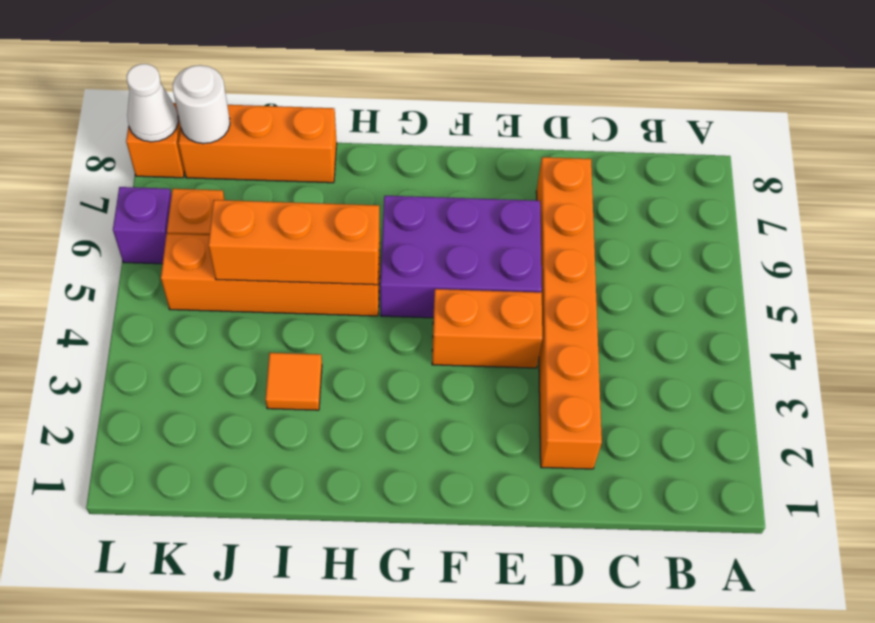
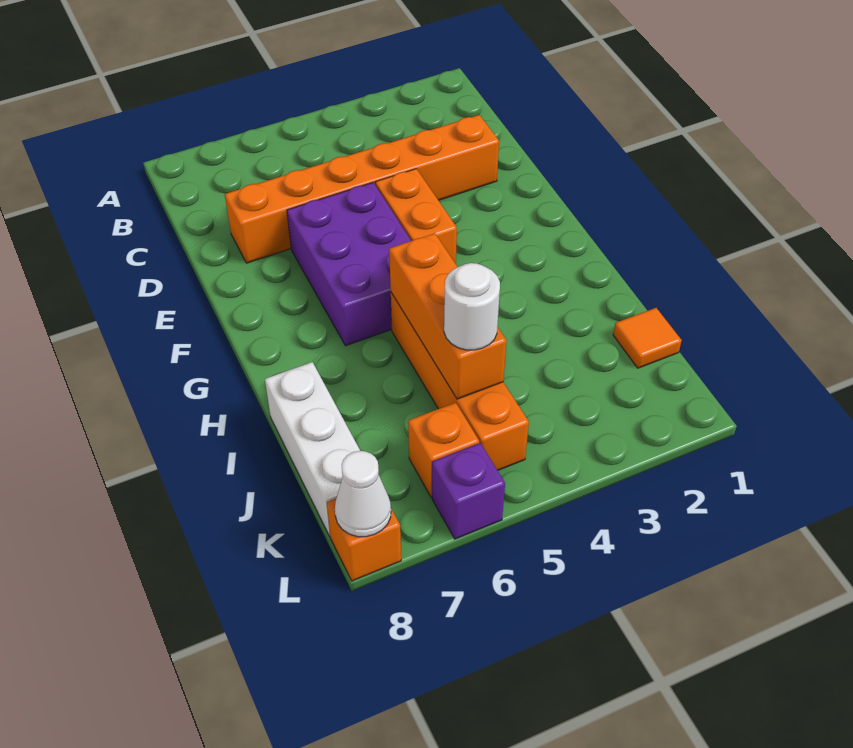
orange tile I3 level 1 -> orange tile J1 level 1
orange brick I8:K8 level 1 -> white brick I8:K8 level 1
white round brick K8 level 2 -> white round brick J5 level 3

